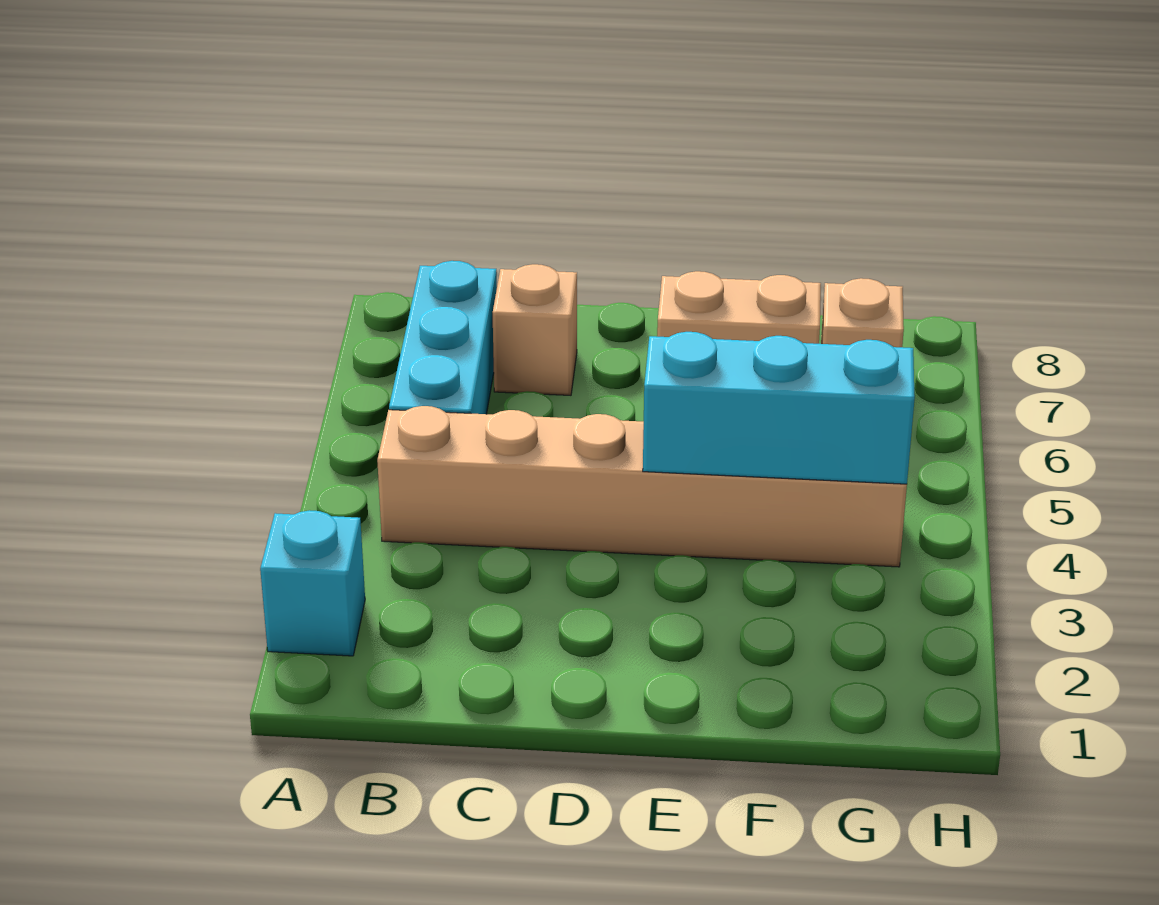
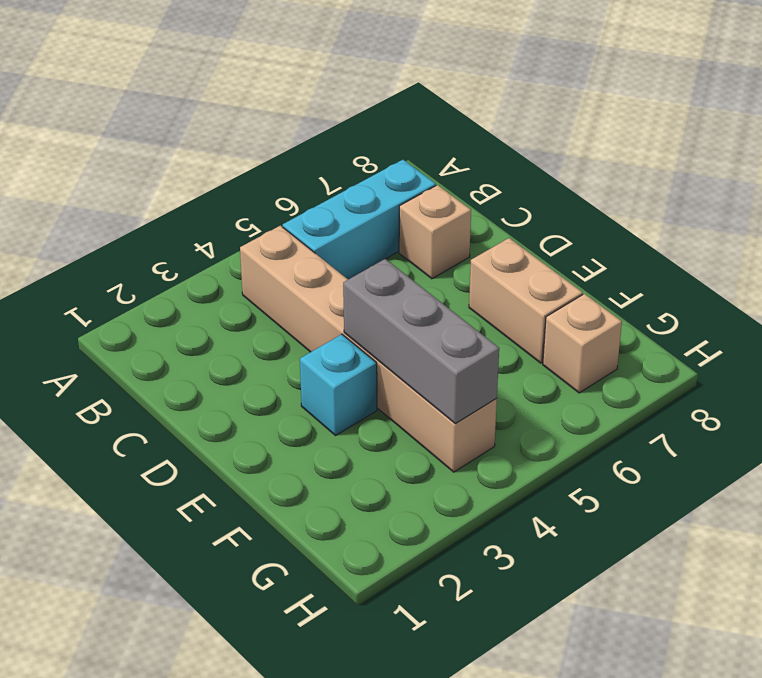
cyan brick A2 level 1 -> cyan brick E3 level 1
cyan brick E4:G4 level 2 -> grey brick E4:G4 level 2

